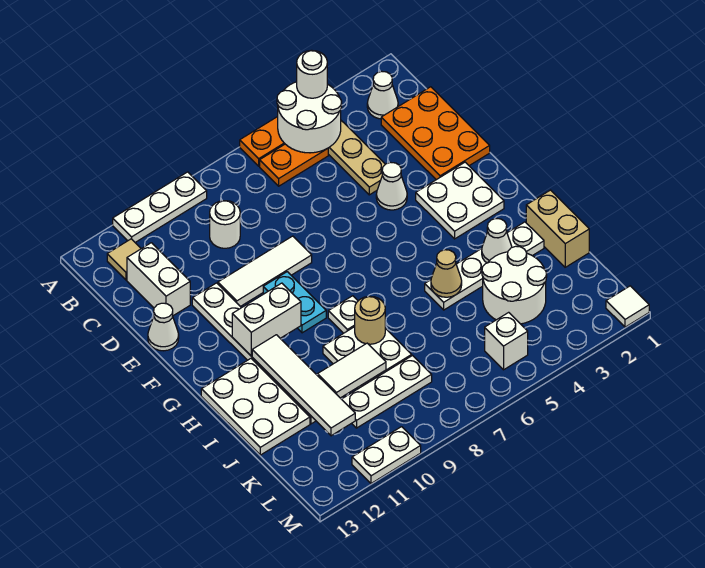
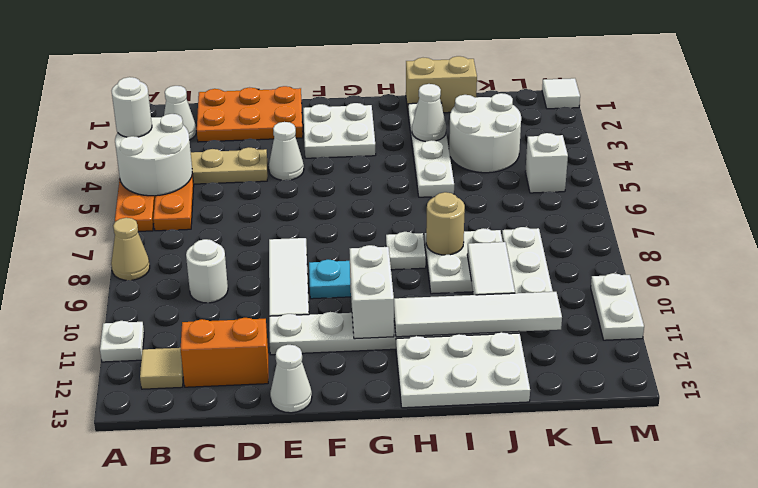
white plate A9:A11 level 1 -> white plate A11 level 1
white brick C12:D12 level 1 -> orange brick C12:D12 level 1
tan cone I5 level 2 -> tan cone A8 level 1

